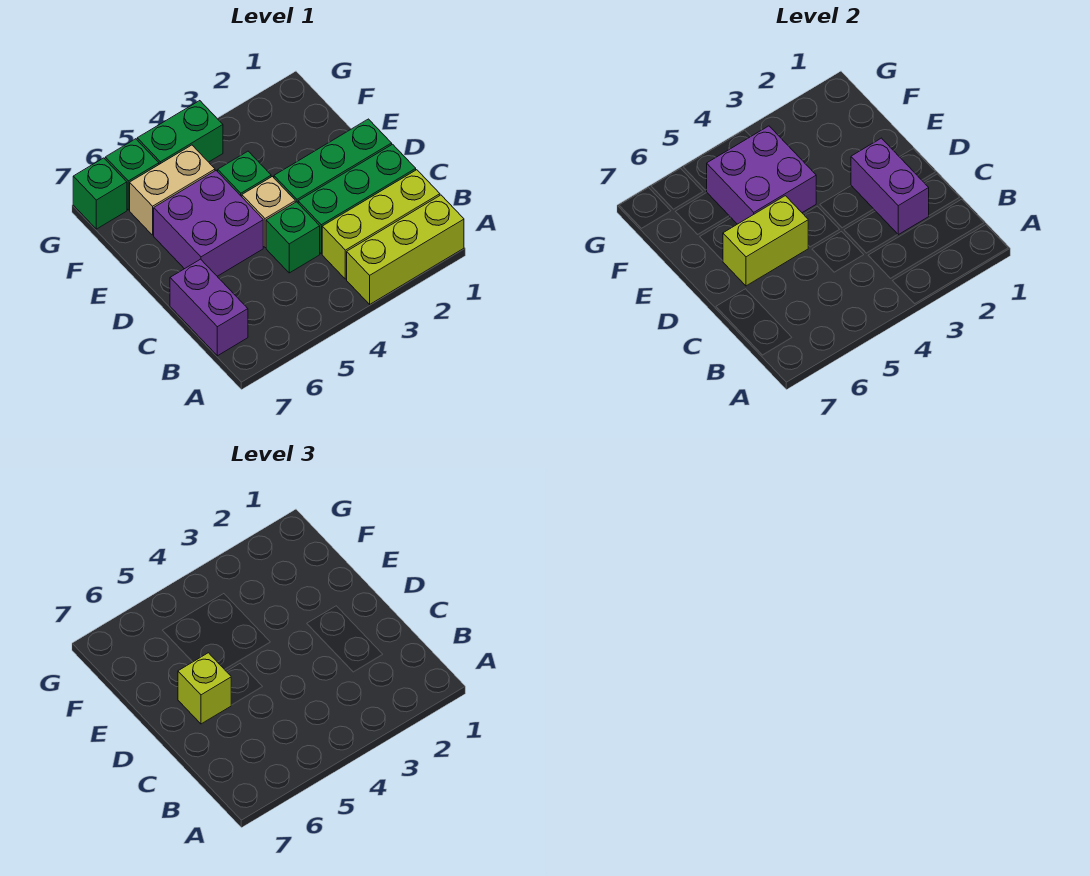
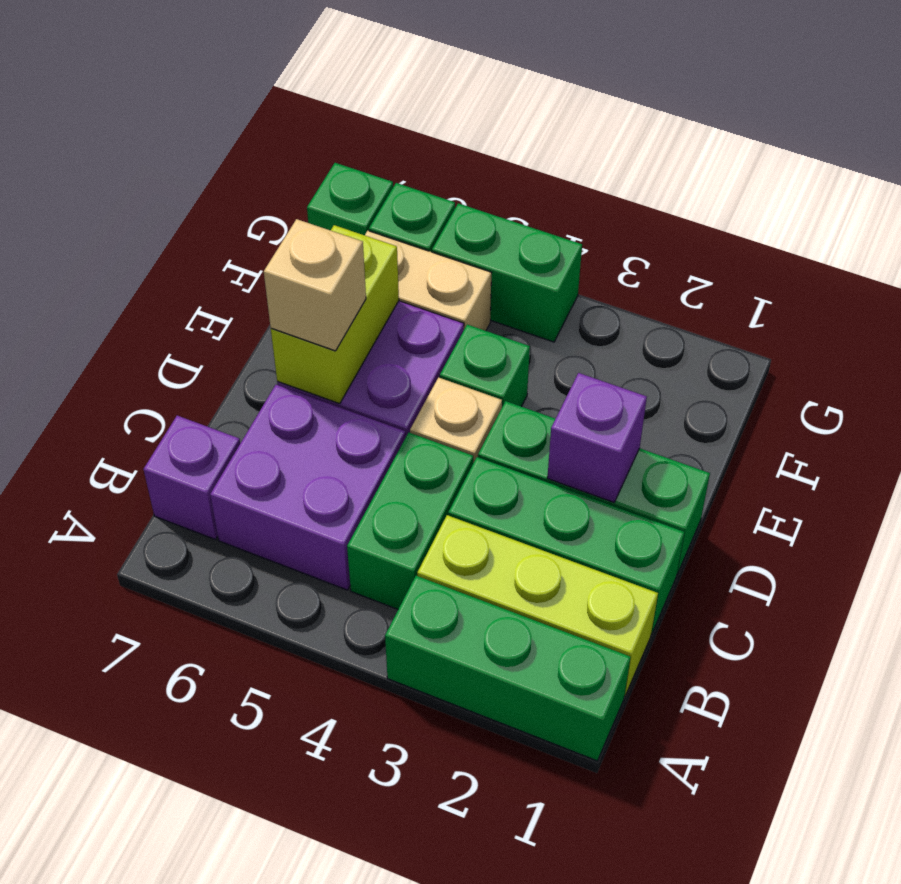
lime brick A1:A3 level 1 -> green brick A1:A3 level 1
purple brick B7:C7 level 1 -> purple brick B7 level 1
purple brick C2:D2 level 2 -> purple brick D2 level 2
green brick C4 level 1 -> green brick B4:C4 level 1
lime brick D5:D6 level 2 -> lime brick D6:E6 level 2
lime brick D6 level 3 -> tan brick D6 level 3
purple brick E4:F5 level 2 -> purple brick B5:C6 level 1

